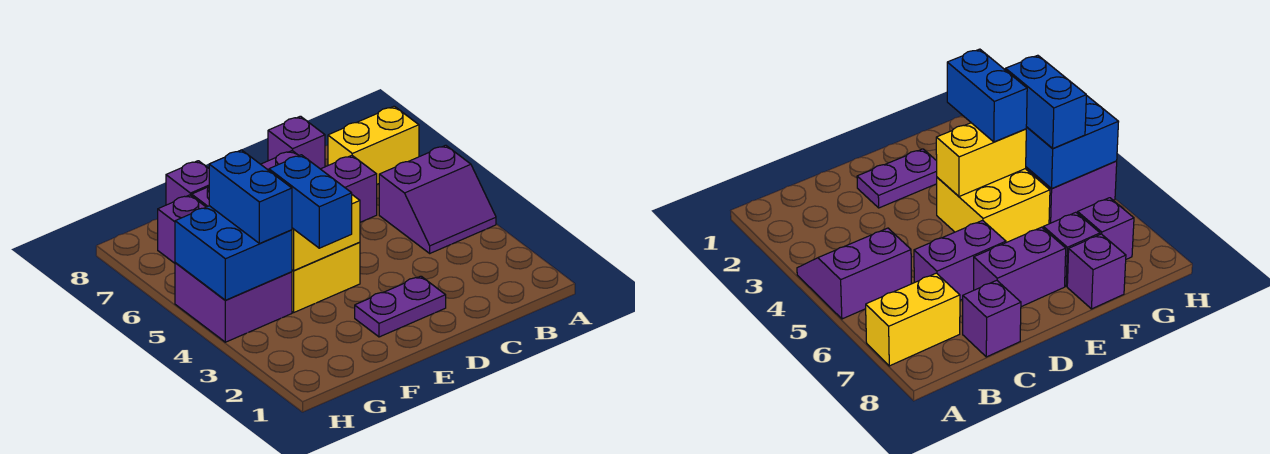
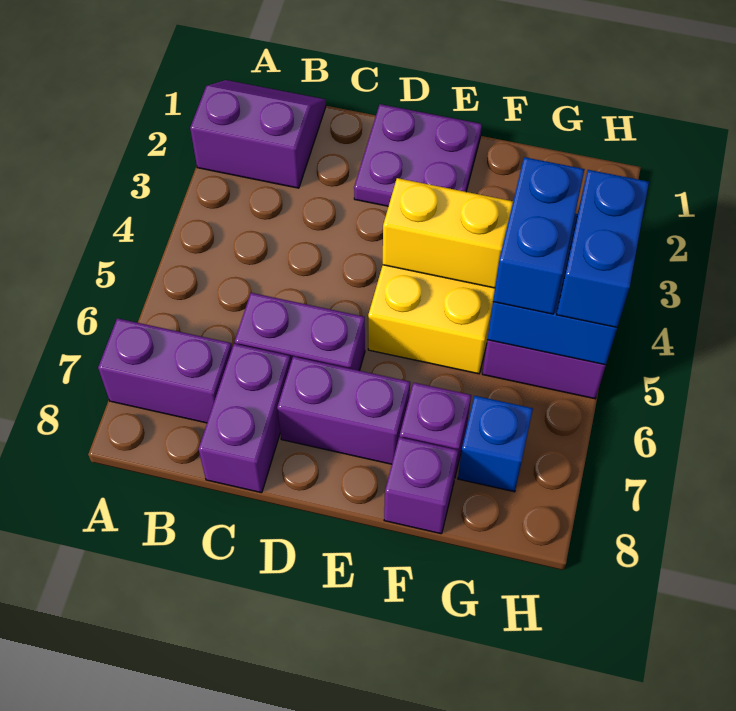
purple slope A4:B5 level 1 top 5 -> purple slope A1:B2 level 1 top 2
yellow brick A7:B7 level 1 -> purple brick A7:B7 level 1
purple brick C8 level 1 -> purple brick C7:C8 level 1
purple plate D2:E2 level 1 -> purple plate D1:E2 level 1
blue brick F3:F4 level 3 -> blue brick H4:H5 level 3
purple brick G7 level 1 -> blue brick G7 level 1

